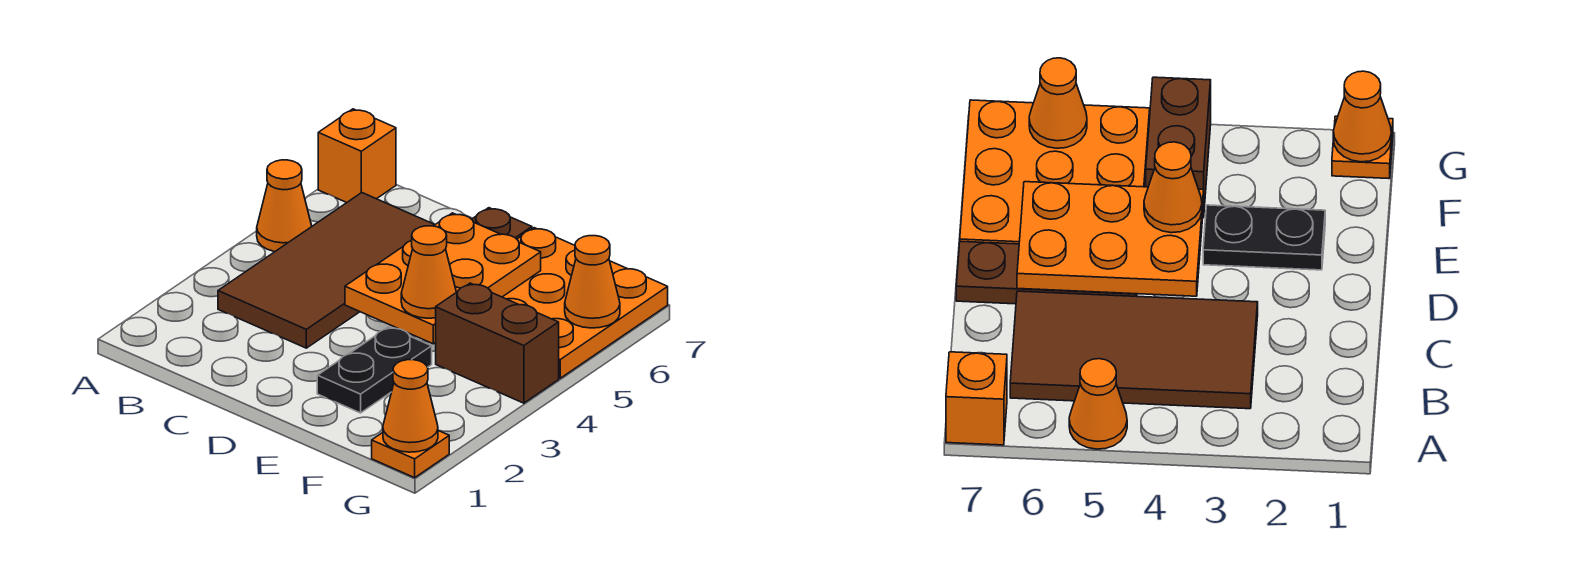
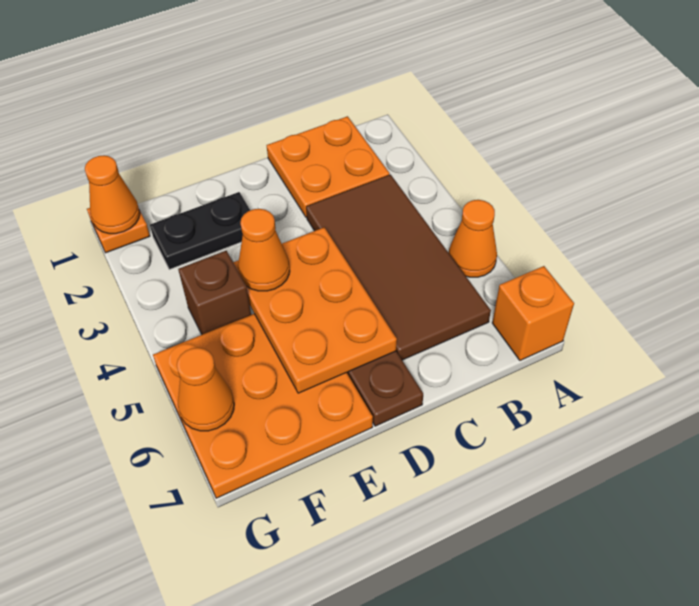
none -> orange plate B1:C2 level 1
black plate E2:E3 level 1 -> black plate E2:F2 level 1
brown brick F4:G4 level 1 -> brown brick F4 level 1

